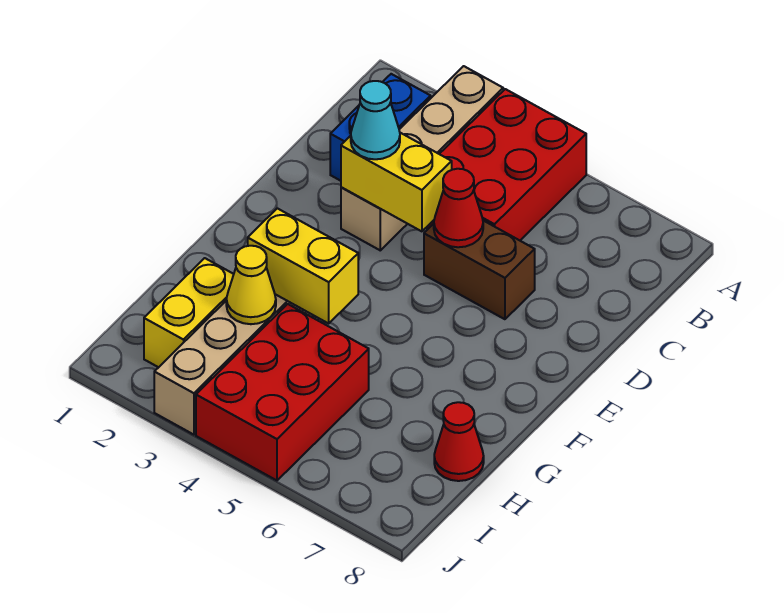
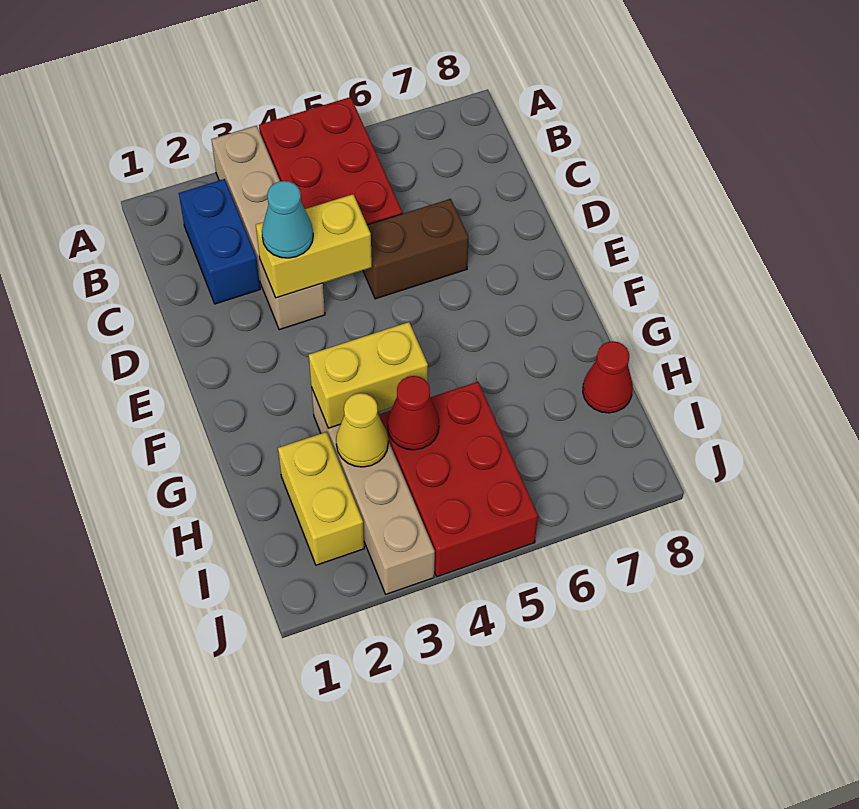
red cone D5 level 2 -> red cone H4 level 2

